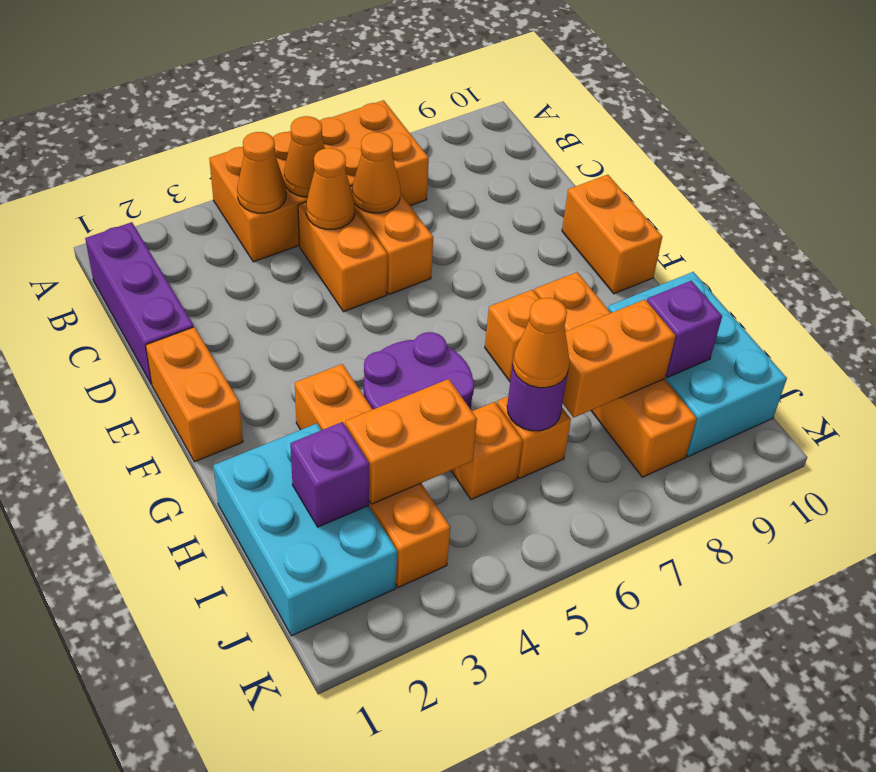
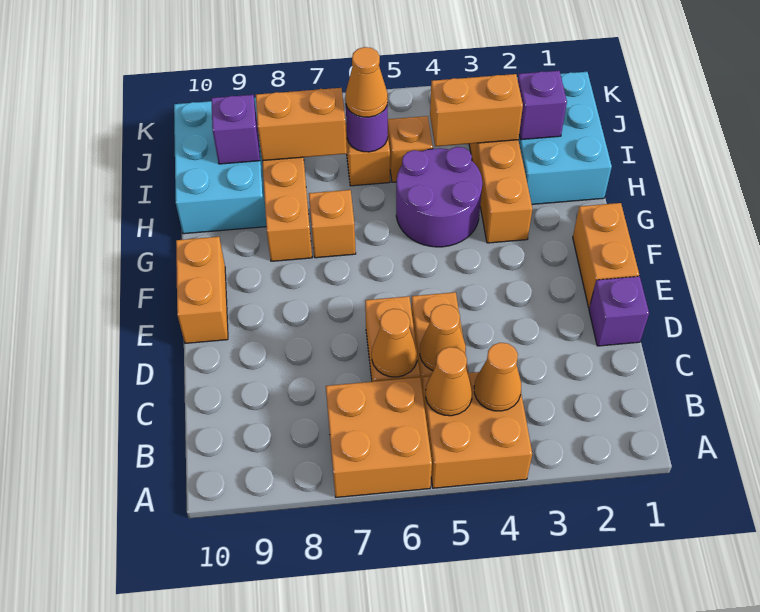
purple brick B1:D1 level 1 -> purple brick D1 level 1

